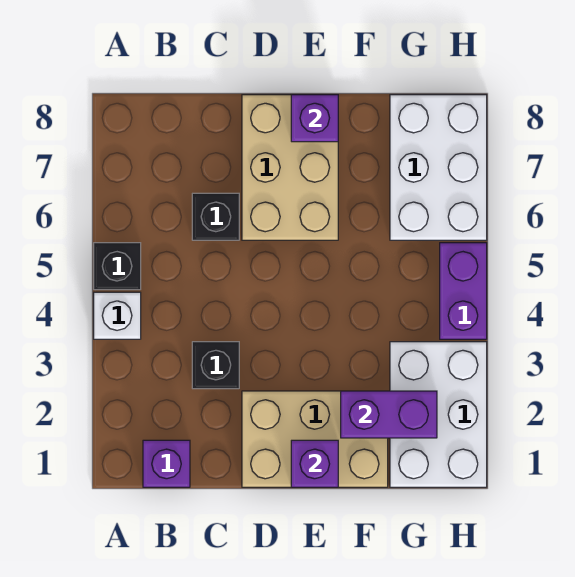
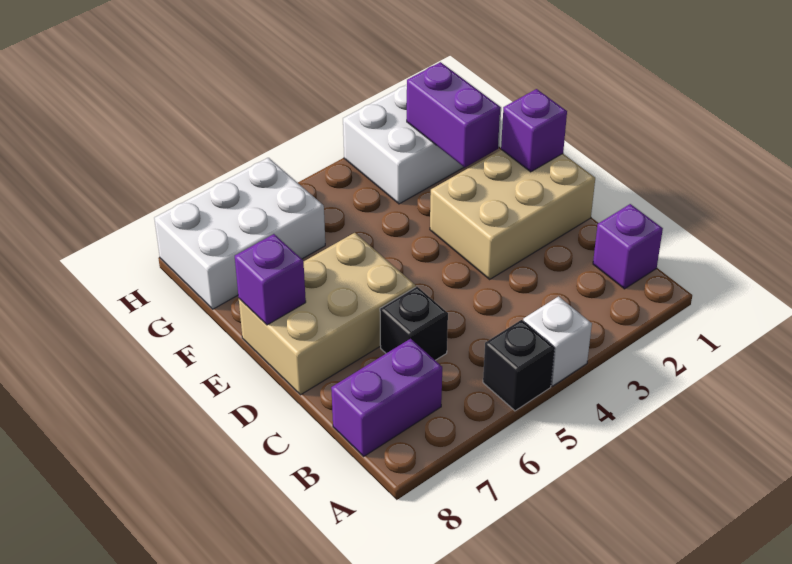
black brick C3 level 1 -> none
tan brick D1:F2 level 1 -> tan brick D1:E3 level 1
purple brick H4:H5 level 1 -> purple brick B7:B8 level 1

